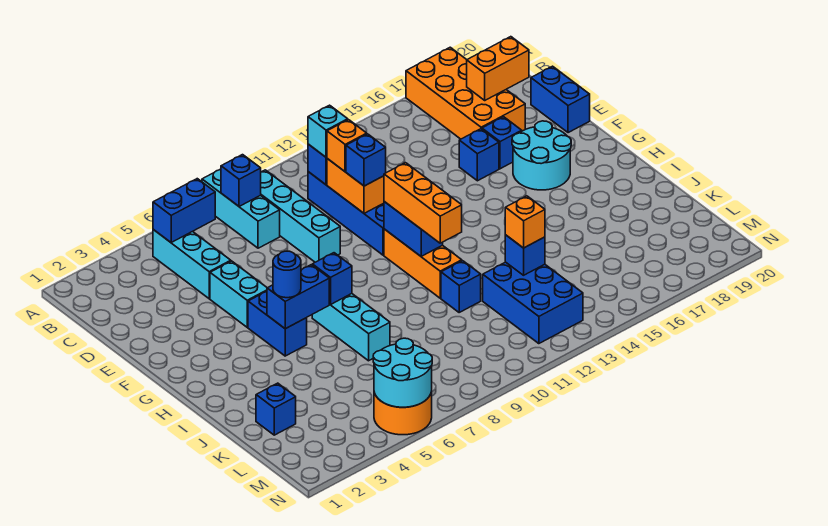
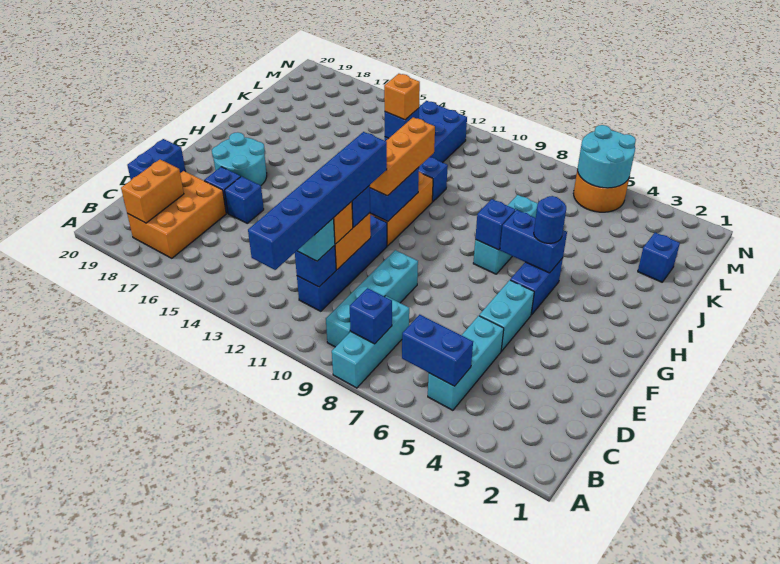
none -> blue brick A11:F11 level 4
orange brick A17:D18 level 1 -> orange brick B17:D18 level 1
orange brick C18:C19 level 2 -> orange brick B18:C18 level 2

